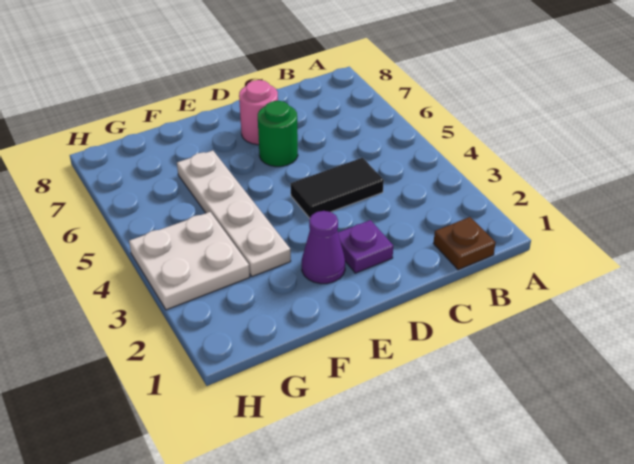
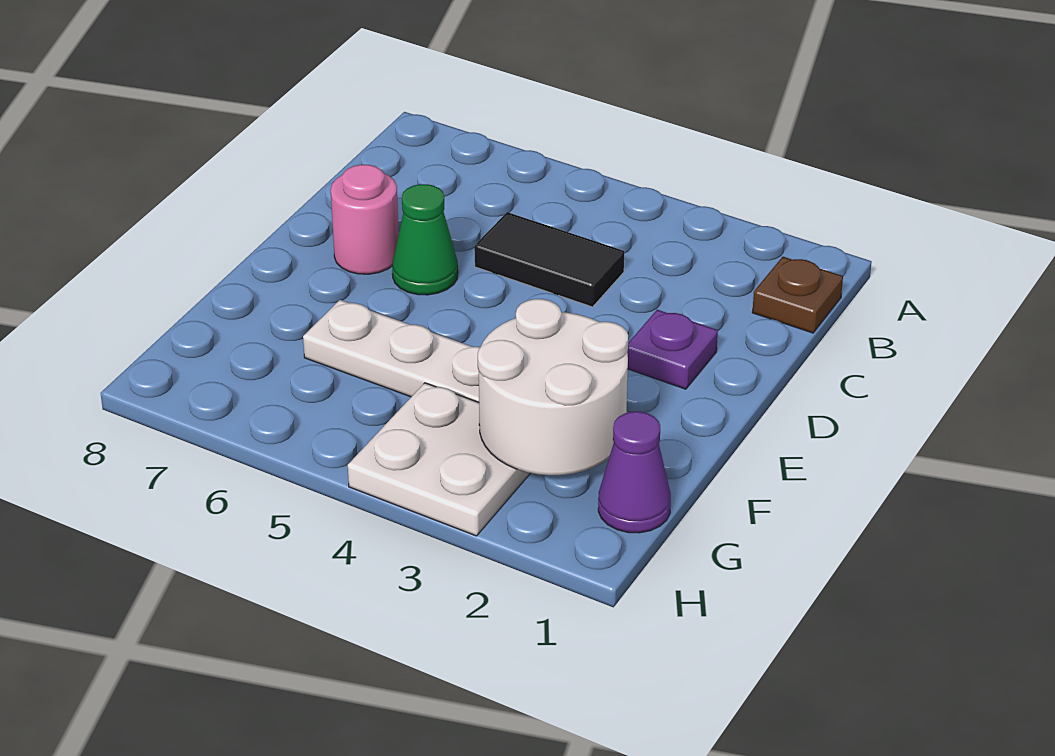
black tile C4:D4 level 1 -> black tile C4:C5 level 1
green round brick D6 level 1 -> green cone D6 level 1
purple cone E2 level 1 -> purple cone G1 level 1
none -> white round brick F2:G3 level 2

